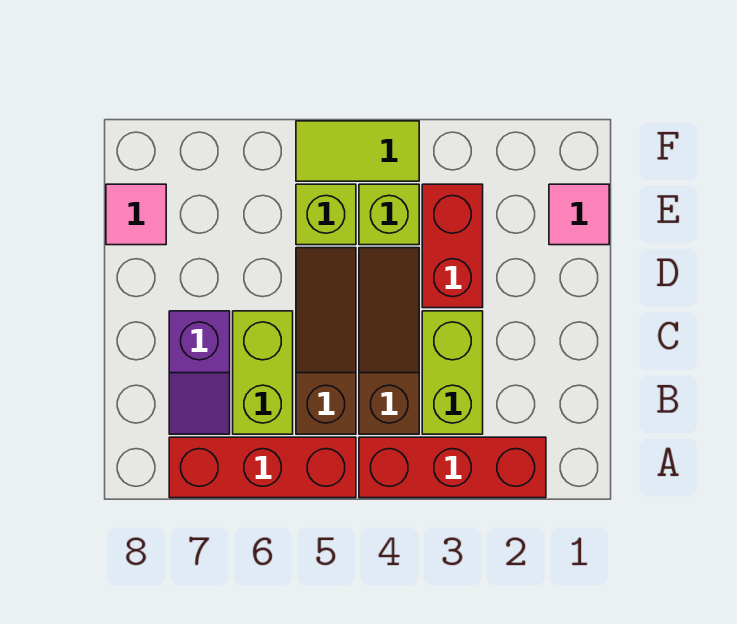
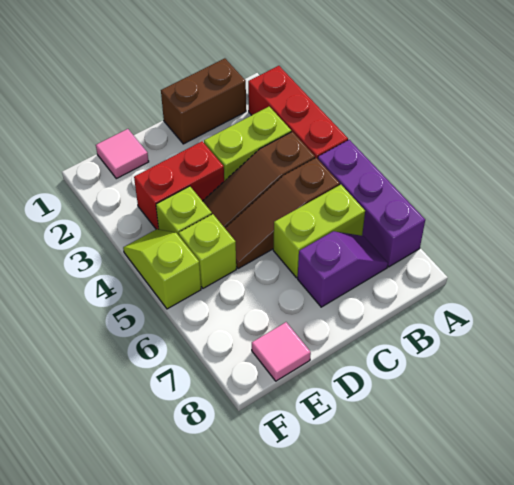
red brick A5:A7 level 1 -> purple brick A5:A7 level 1
none -> brown brick B1:C1 level 1
lime tile F4:F5 level 1 -> lime slope F4:F5 level 1 top 5

